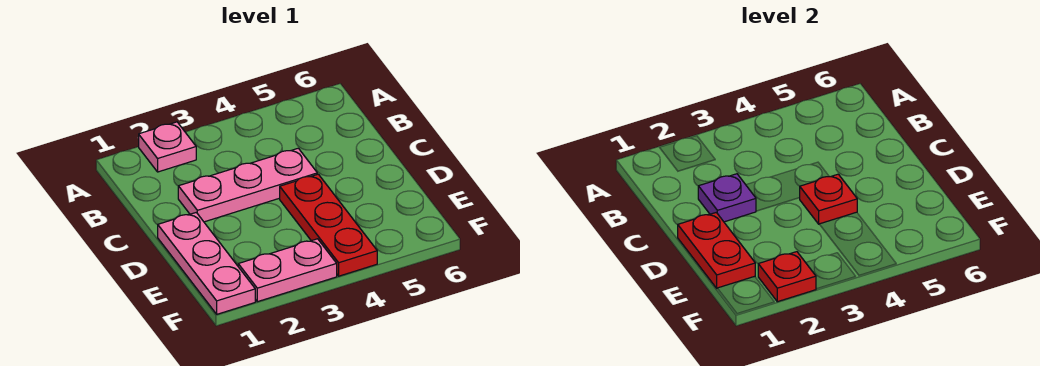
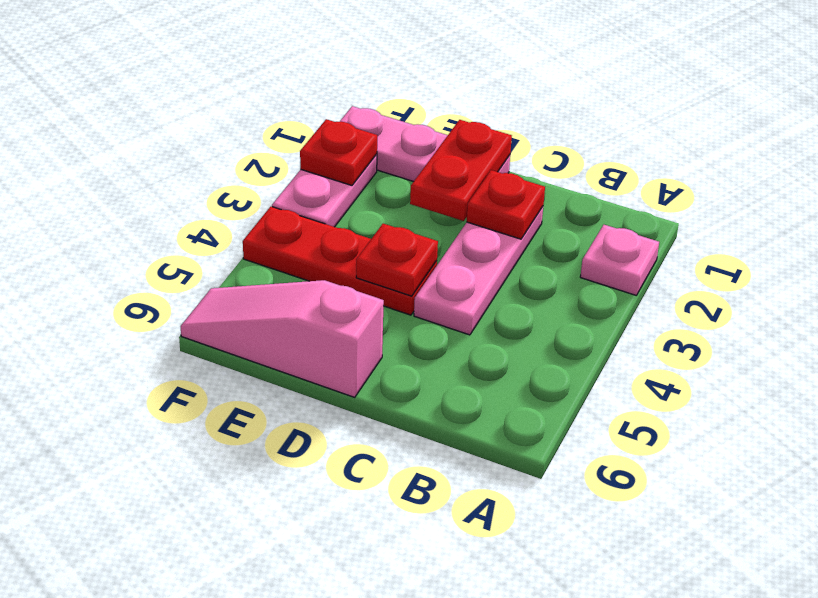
purple plate C2 level 2 -> red plate C2 level 2
red plate D1:E1 level 2 -> red plate D1:D2 level 2
none -> pink slope D6:F6 level 1 top D

